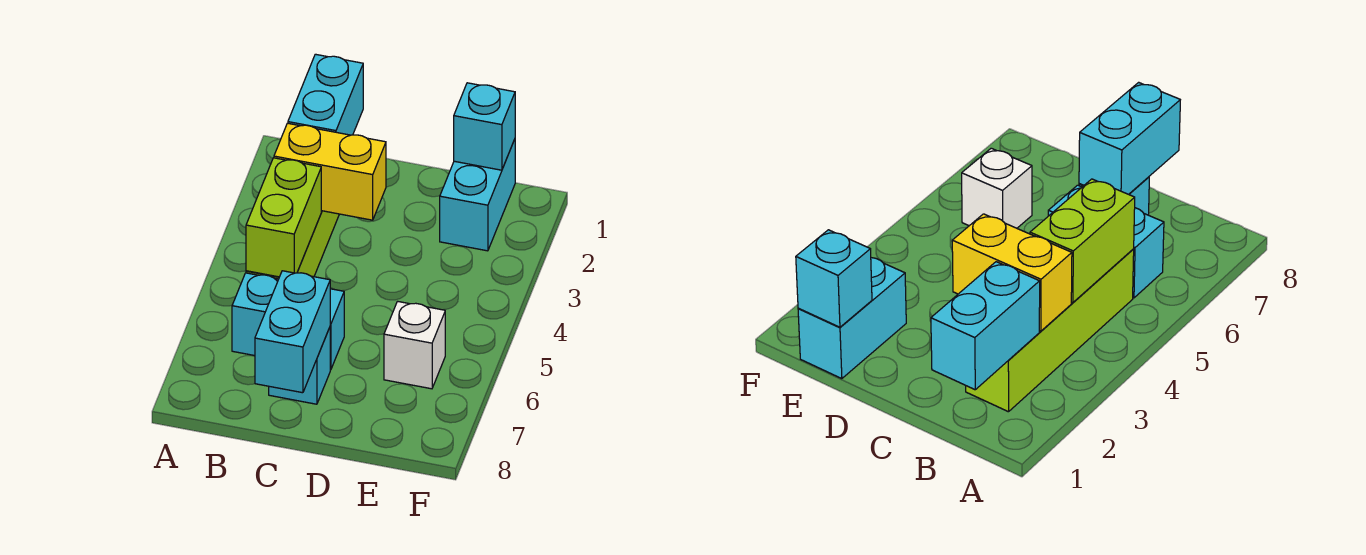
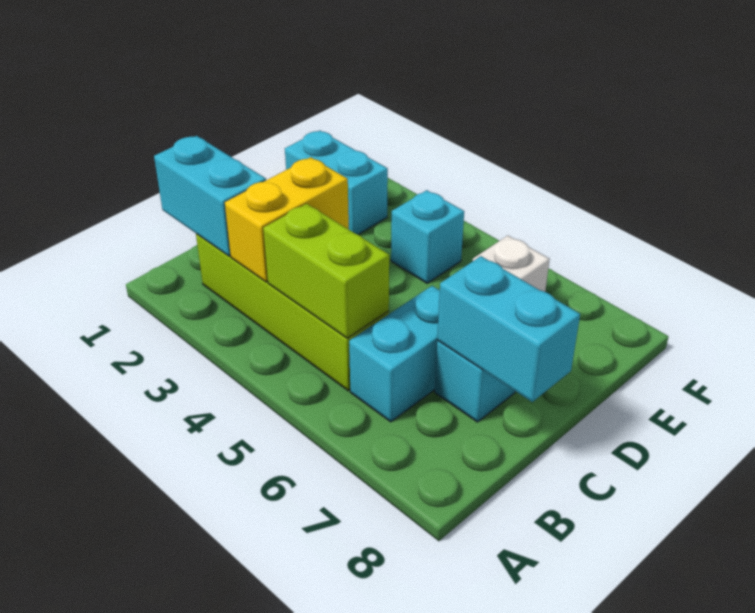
cyan brick E1 level 2 -> cyan brick E4 level 1

